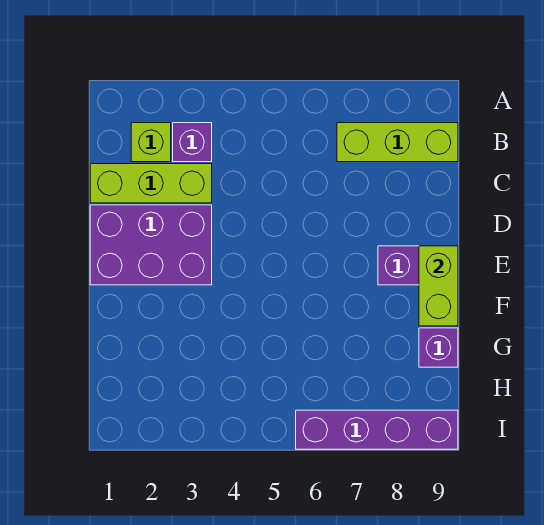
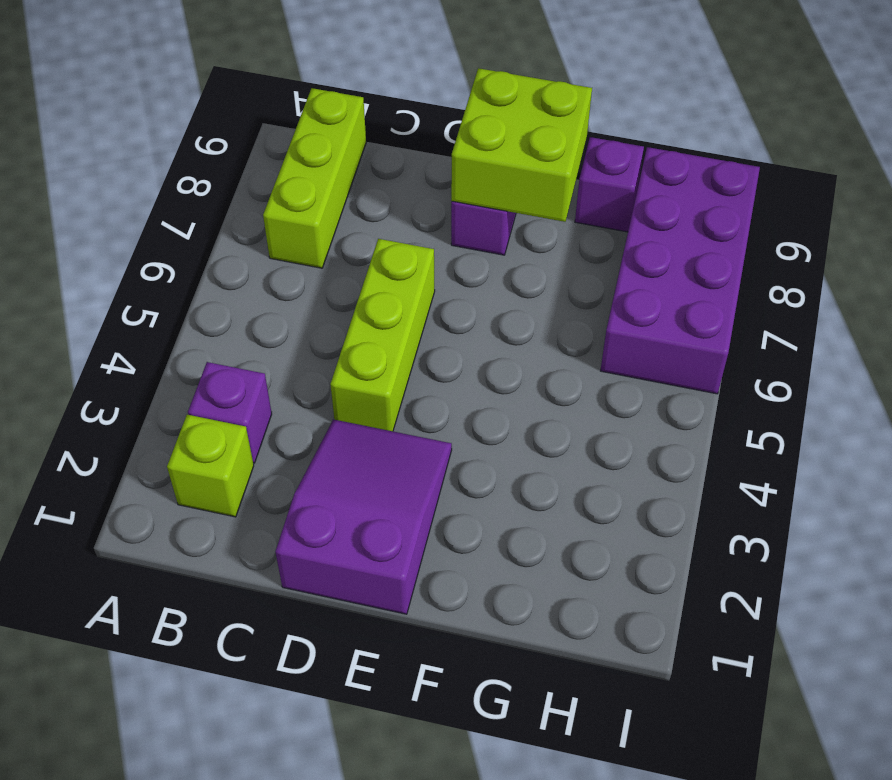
lime brick C1:C3 level 1 -> lime brick D4:D6 level 1
purple brick D1:E3 level 1 -> purple slope D1:E3 level 1 top 1
lime brick E9:F9 level 2 -> lime brick E8:F9 level 2
purple brick I6:I9 level 1 -> purple brick H6:I9 level 1

